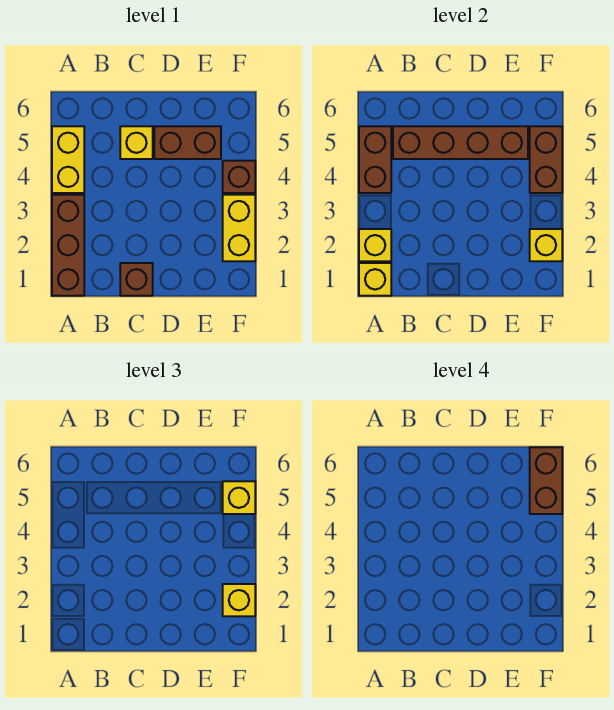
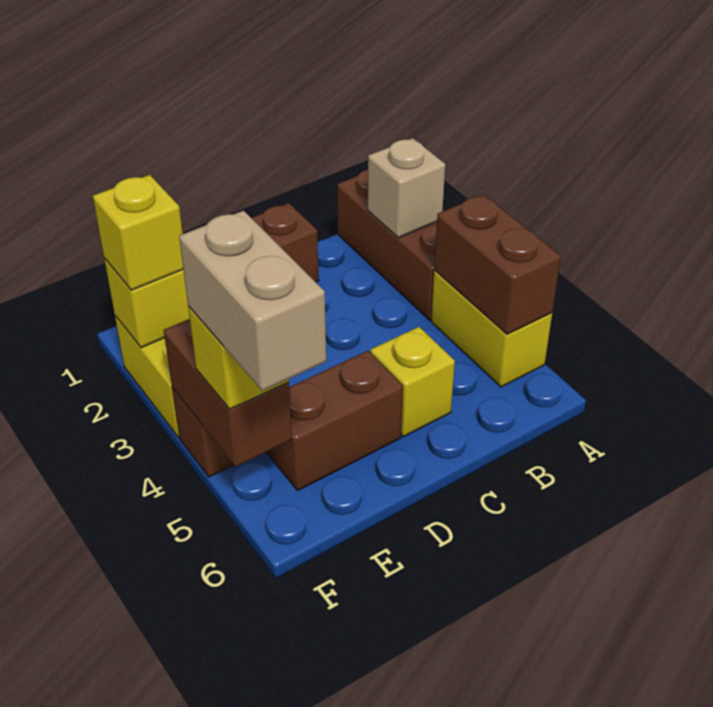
yellow brick A1 level 2 -> none
yellow brick A2 level 2 -> tan brick A2 level 2
brown brick B5:E5 level 2 -> none
brown brick F5:F6 level 4 -> tan brick F5:F6 level 4

